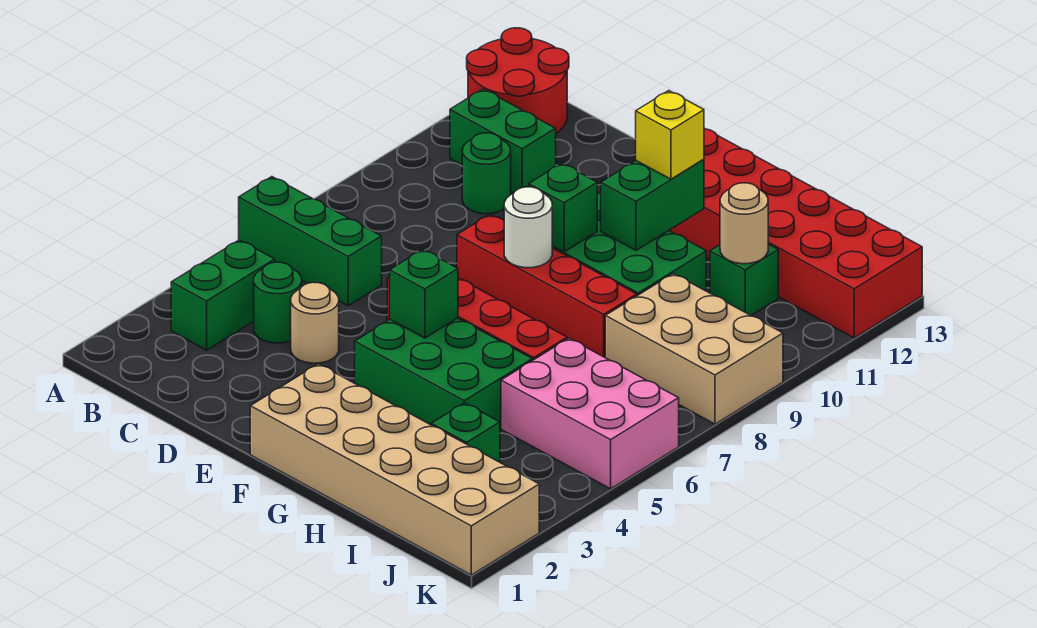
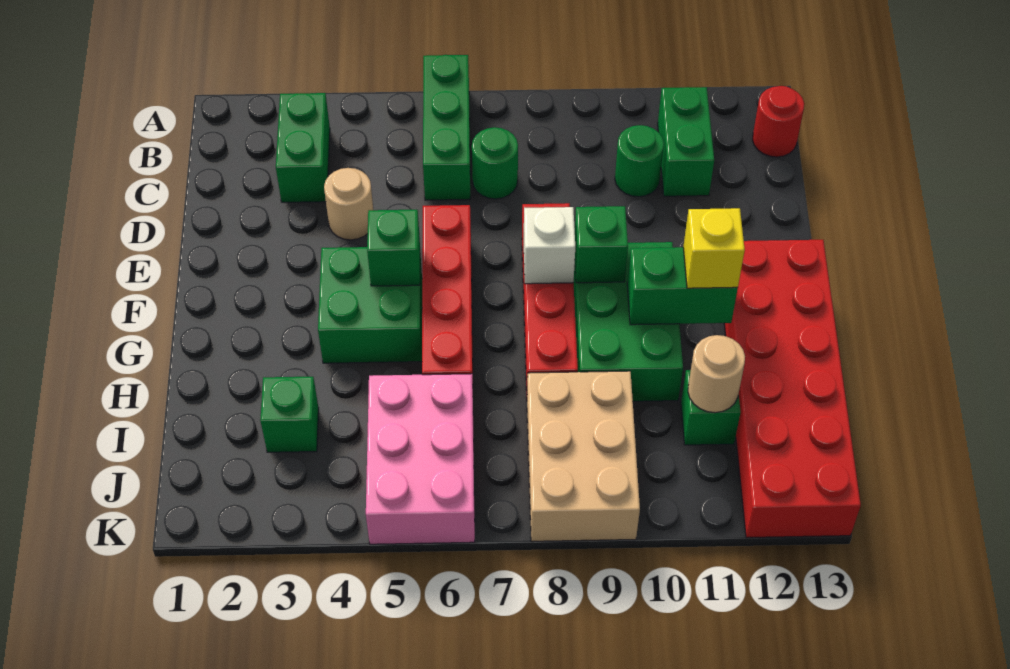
red round brick A12:B13 level 1 -> red round brick B13 level 1
green brick B3:B4 level 1 -> green brick B3:C3 level 1
green round brick C4 level 1 -> green round brick C7 level 1
tan brick F1:K2 level 1 -> none
green brick F4:H5 level 1 -> green brick F4:G5 level 1
white round brick F8 level 2 -> white brick F8 level 2

